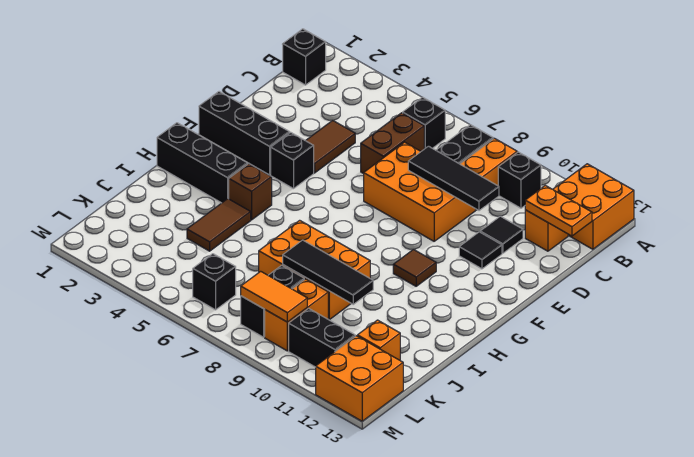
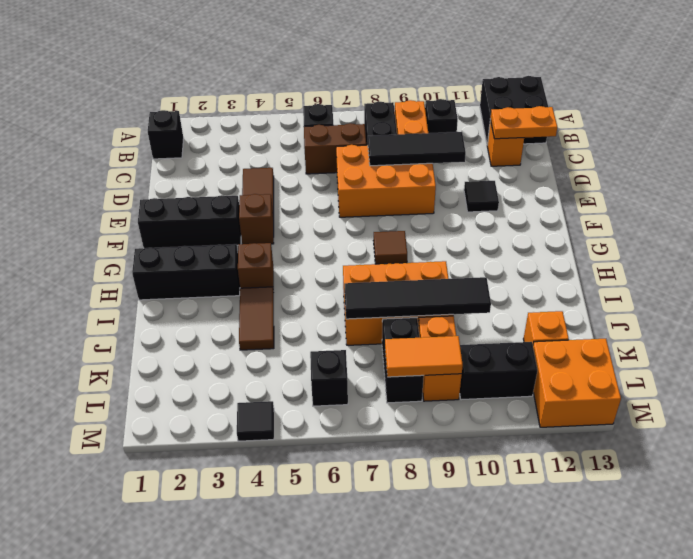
orange brick A12:B13 level 1 -> black brick A12:B13 level 1
brown brick C6:D6 level 1 -> brown brick C6:C7 level 1
black tile D11 level 1 -> black tile M4 level 1
black brick F4 level 1 -> brown brick F4 level 1
brown tile G10 level 1 -> brown tile G8 level 1
black tile J8:J10 level 2 -> black tile J7:J10 level 2

